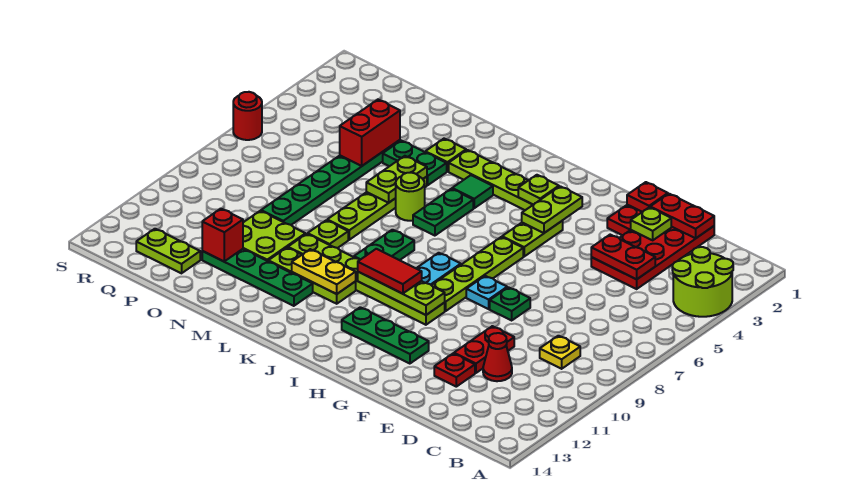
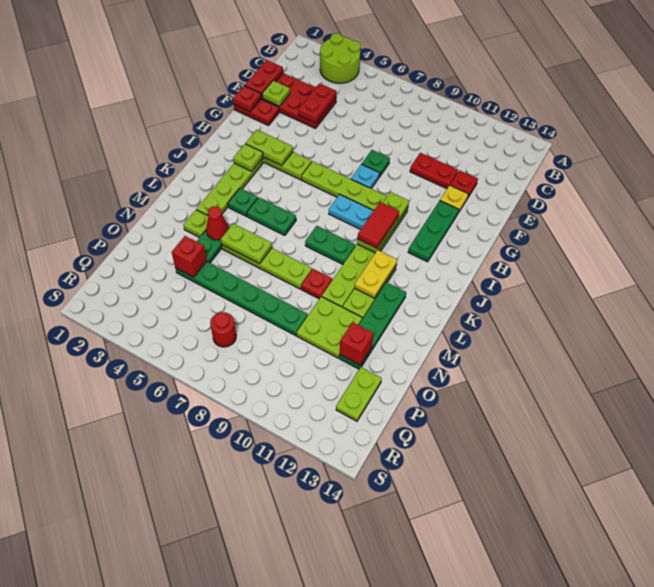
yellow plate C9 level 1 -> yellow plate F12 level 1
red cone D11 level 1 -> red cone M4 level 2
green tile K4 level 1 -> green plate K4 level 1
lime round brick L6 level 1 -> none
lime plate M9 level 1 -> red plate M9 level 1
red brick O4:O5 level 2 -> red brick O4 level 2
red round brick S6 level 1 -> red round brick Q7 level 1

